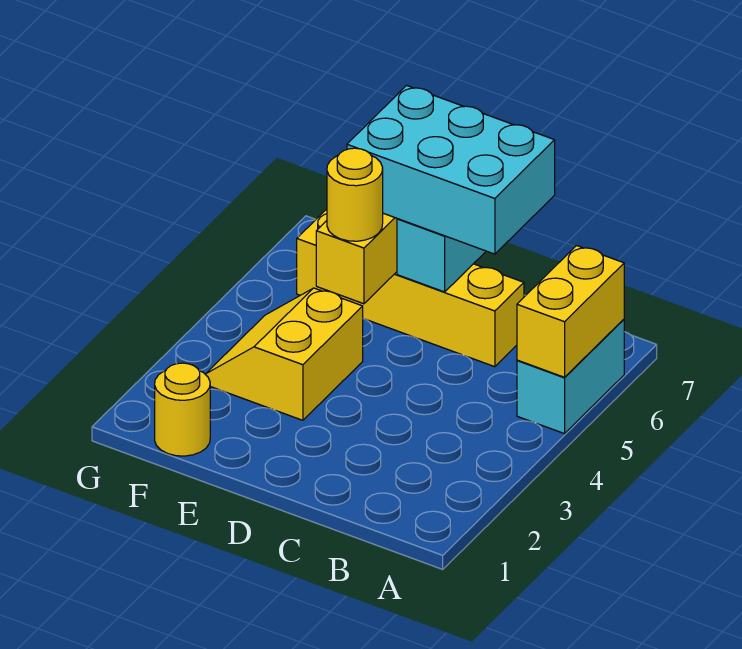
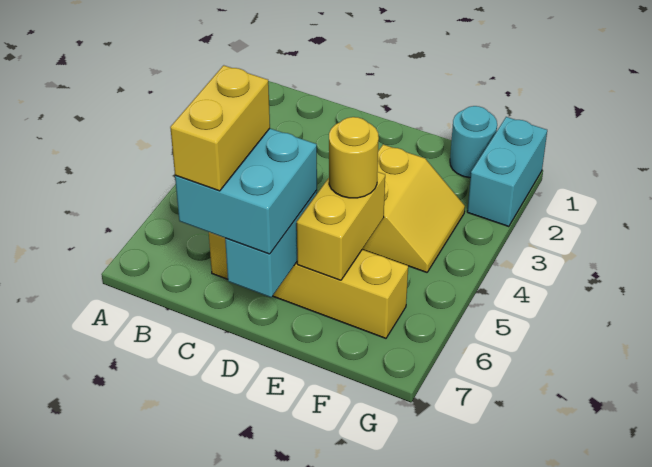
cyan brick A5:A6 level 1 -> cyan brick G1:G2 level 1
yellow brick A5:A6 level 2 -> yellow brick C6:C7 level 4
cyan brick C6:E7 level 3 -> cyan brick C6:D7 level 3
yellow round brick F1 level 1 -> cyan round brick F1 level 1

